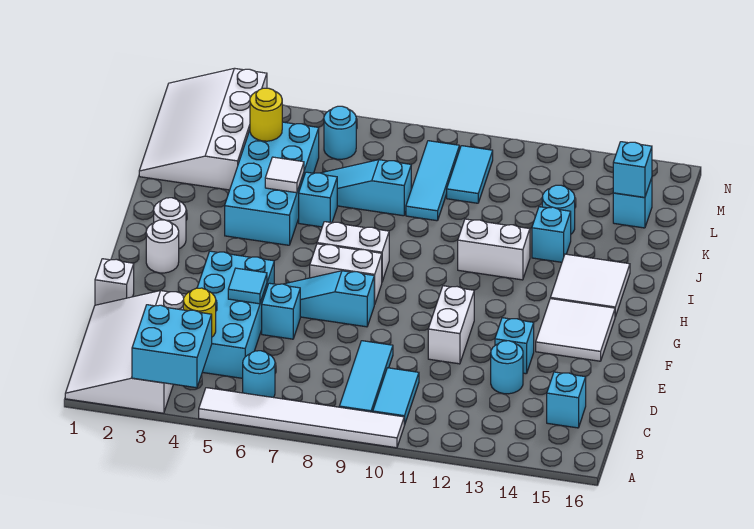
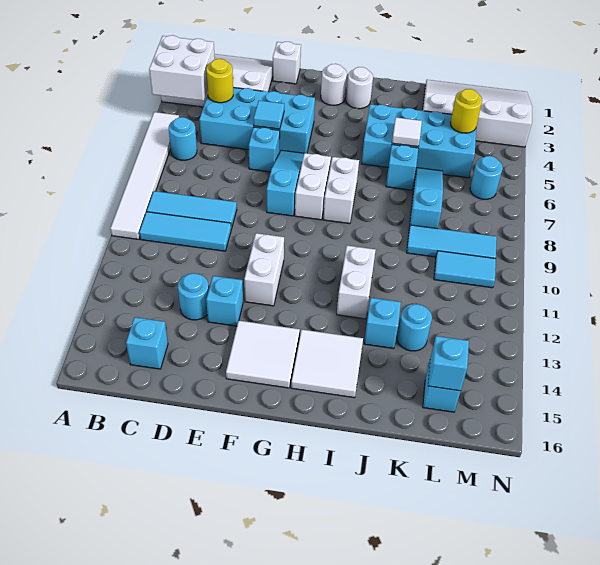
cyan brick A3:B4 level 2 -> white brick A3:B4 level 2
cyan tile B10:C10 level 1 -> cyan tile B10:D10 level 1
white brick E11:F11 level 1 -> white brick F11:F12 level 1

